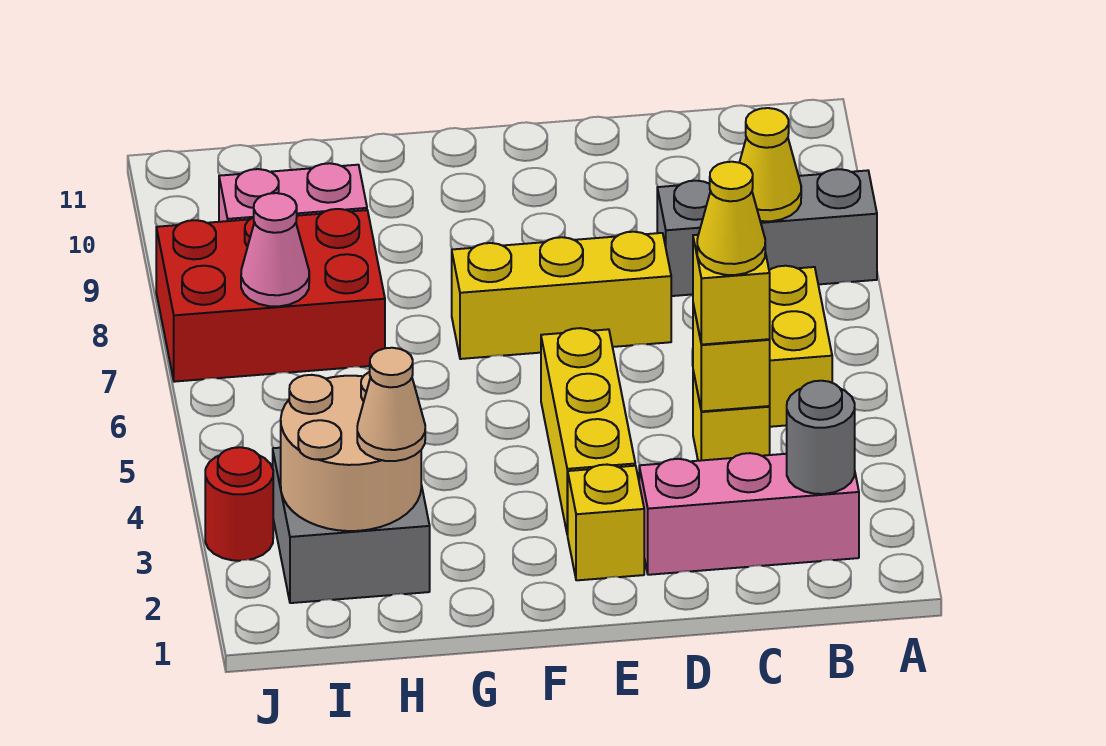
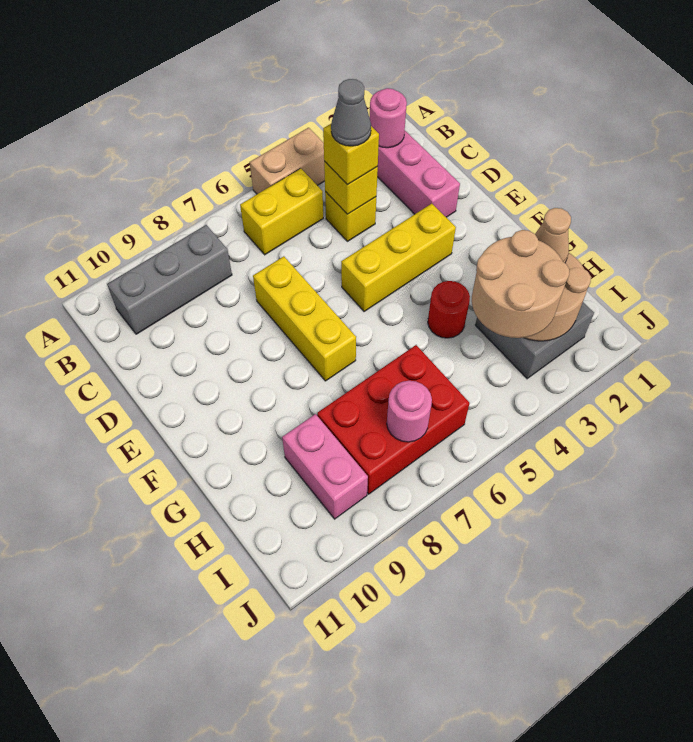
none -> tan brick A4:A5 level 1
grey brick A8:C8 level 1 -> grey brick B8:B10 level 1
grey round brick B2 level 2 -> pink round brick B2 level 2
yellow cone B8 level 2 -> none
yellow cone C4 level 4 -> grey cone C4 level 4
yellow brick E2 level 1 -> none
none -> tan round brick H3:I4 level 3
red brick H7:J8 level 1 -> red brick H6:I8 level 1
pink cone I7 level 2 -> pink round brick I7 level 2
red round brick J3 level 1 -> red round brick G4 level 1

